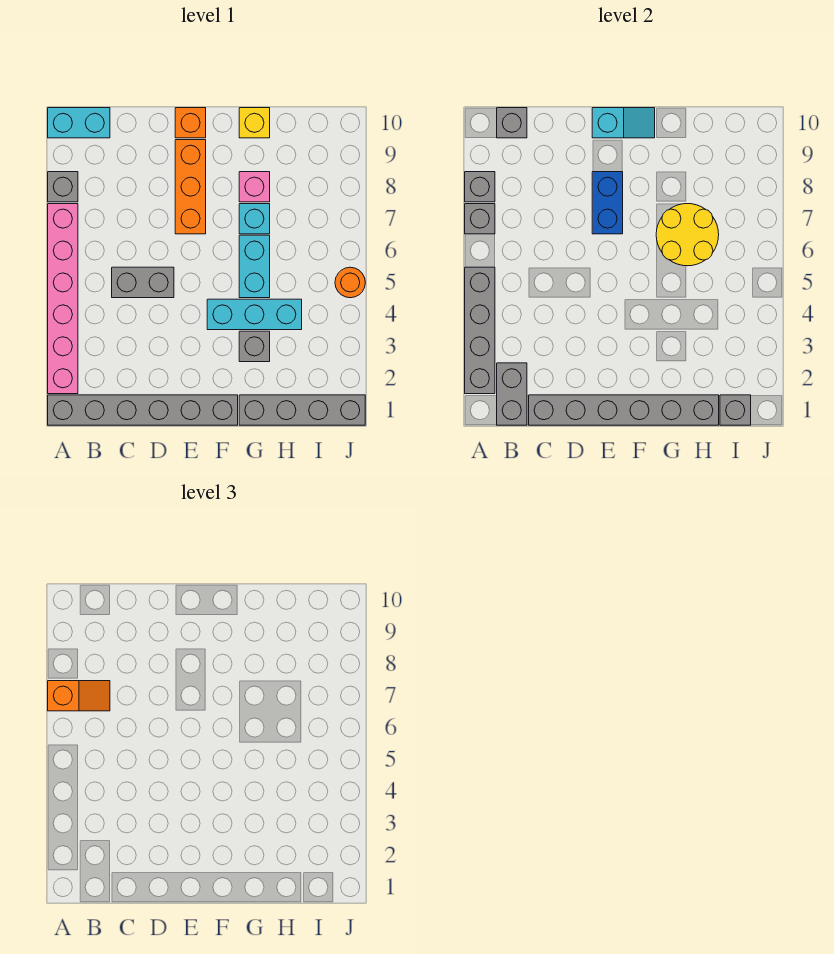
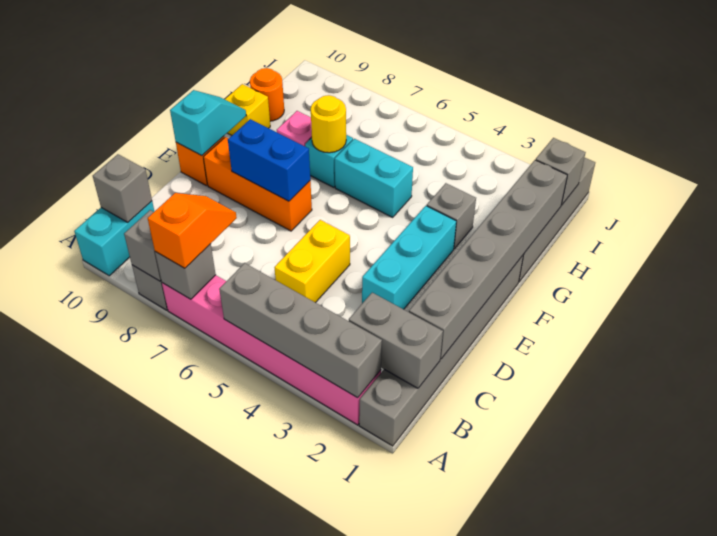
grey brick C5:D5 level 1 -> yellow brick C5:D5 level 1
cyan brick F4:H4 level 1 -> cyan brick D3:F3 level 1
yellow round brick G6:H7 level 2 -> yellow round brick G7 level 2
orange round brick J5 level 1 -> orange round brick H10 level 1

